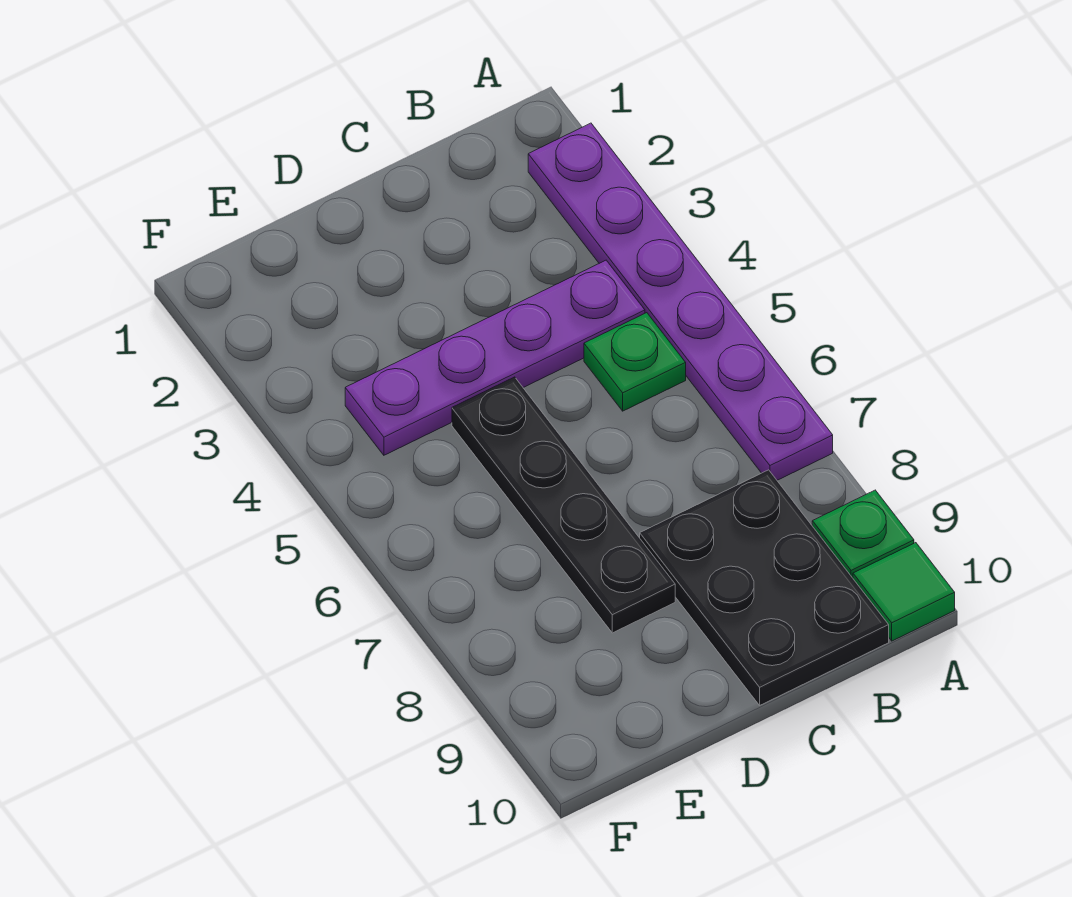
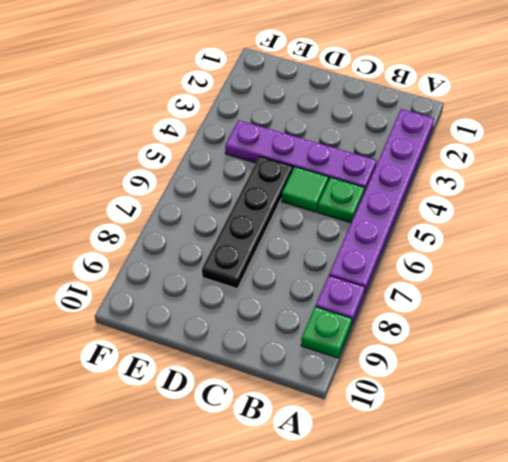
none -> purple plate A8 level 1
green tile A10 level 1 -> green tile C5 level 1
black plate B8:C10 level 1 -> none

